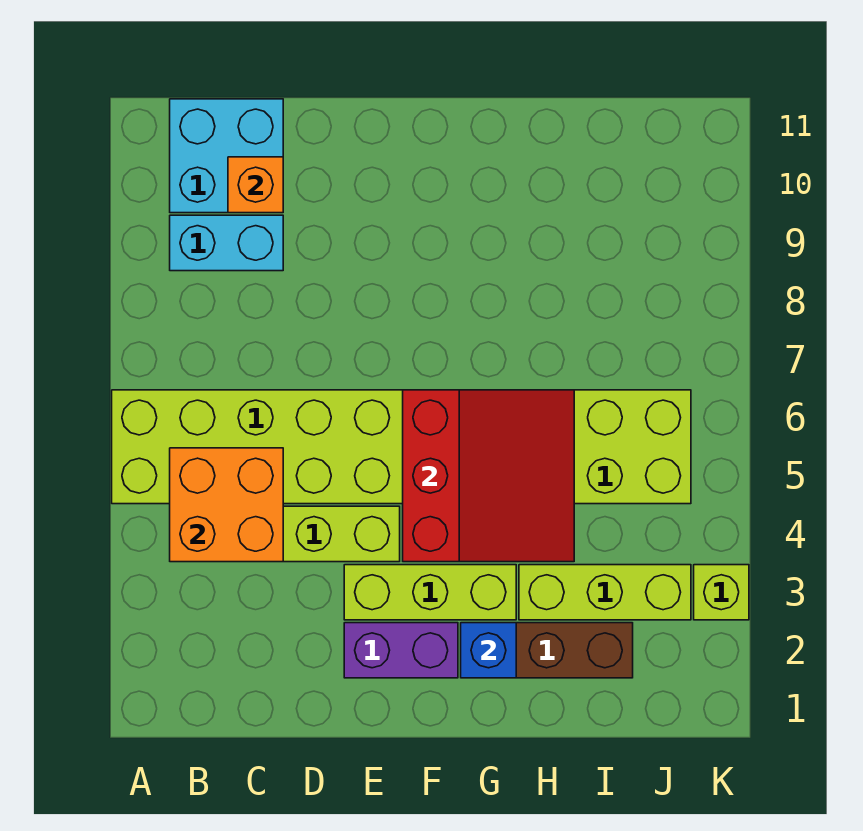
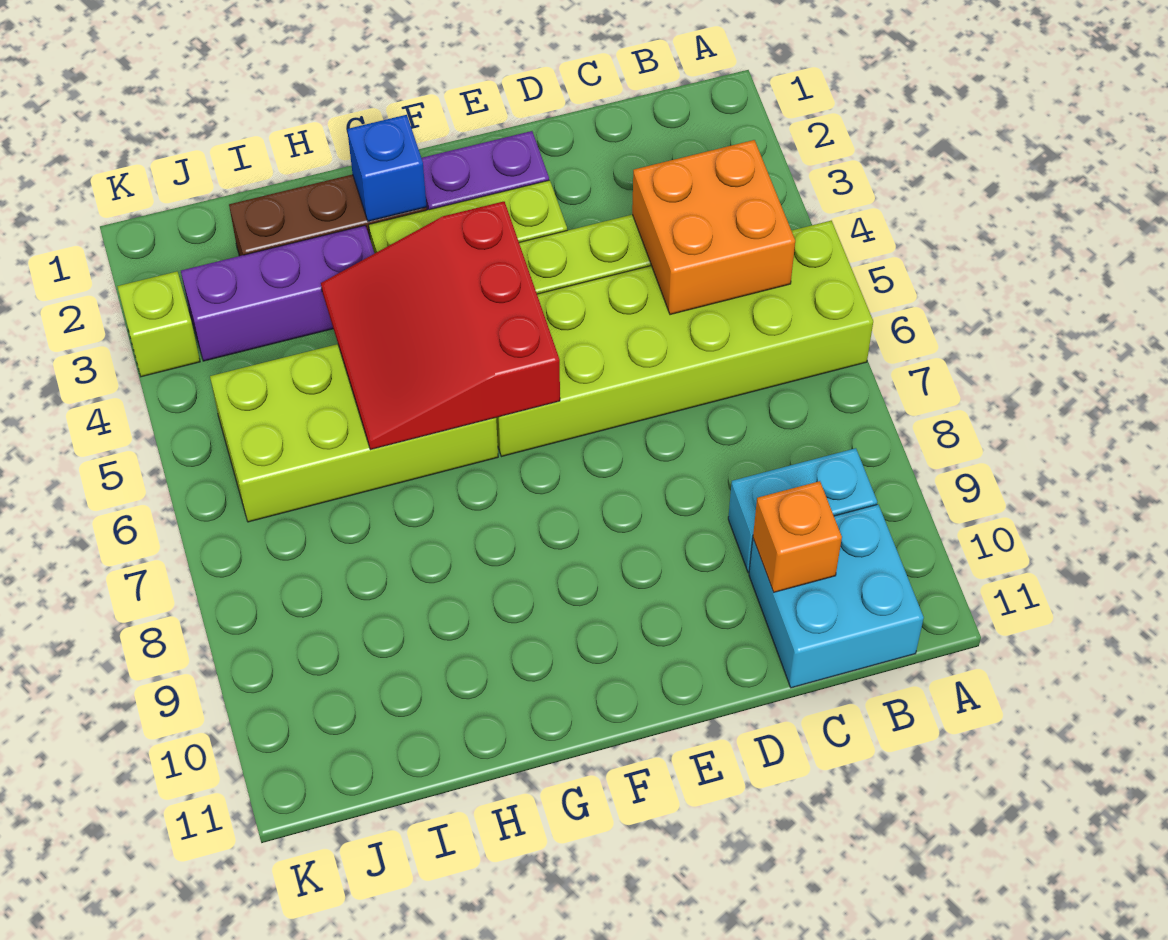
lime brick H3:J3 level 1 -> purple brick H3:J3 level 1

